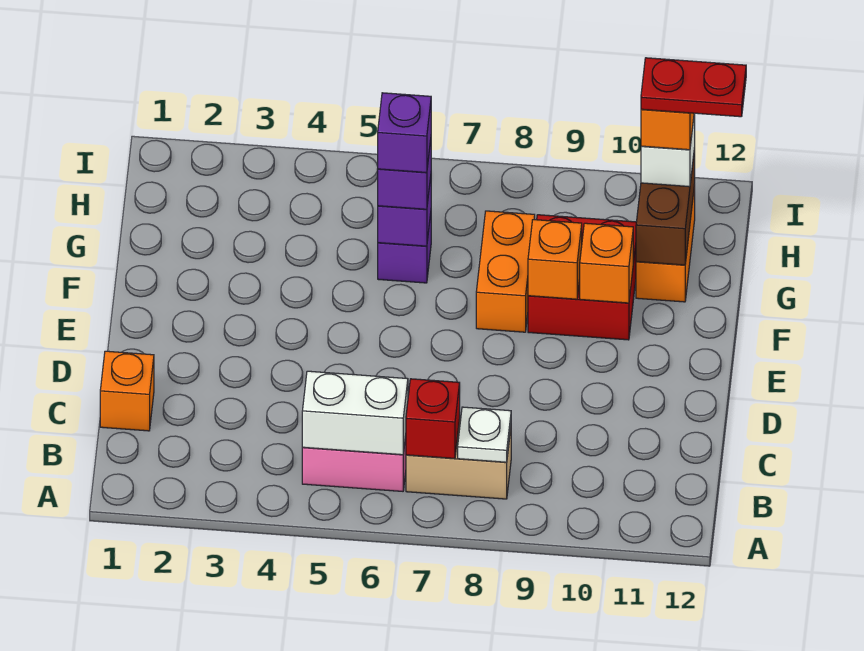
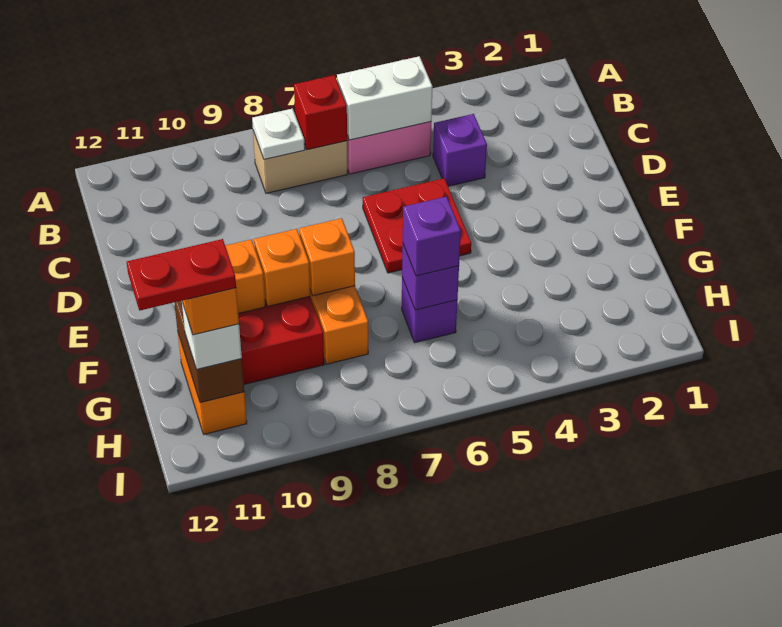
orange brick C1 level 1 -> orange brick F8 level 2
none -> red plate D5:E6 level 1
purple brick G6 level 4 -> purple brick C4 level 1

